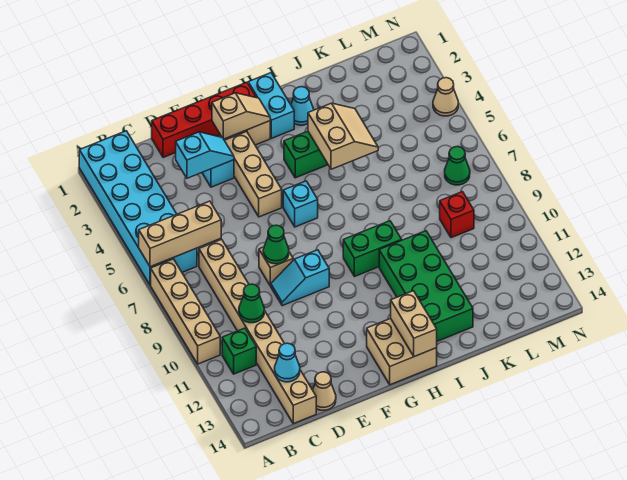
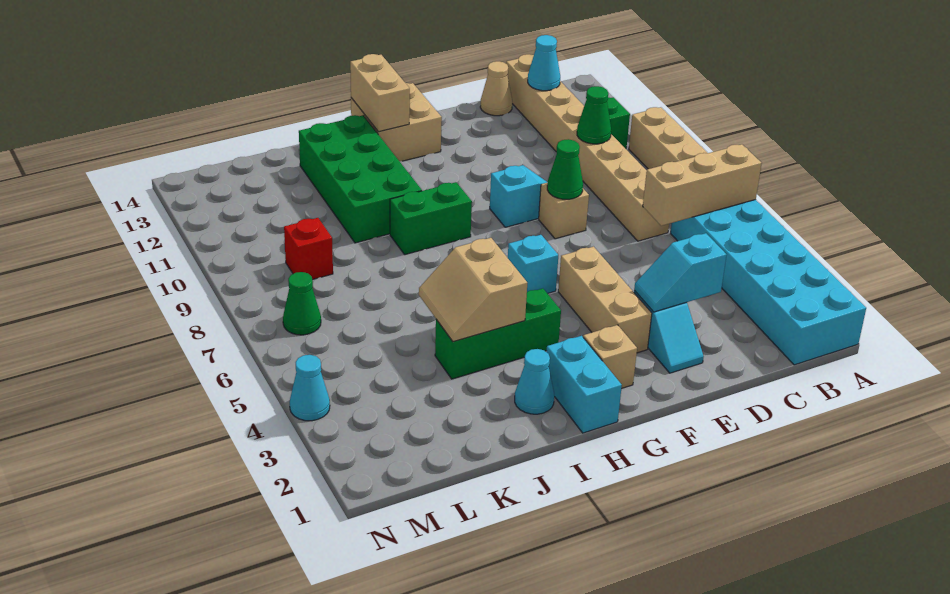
red brick D1:G1 level 1 -> none
tan slope F2:G2 level 2 top F -> none
tan cone N4 level 1 -> cyan cone N4 level 1

